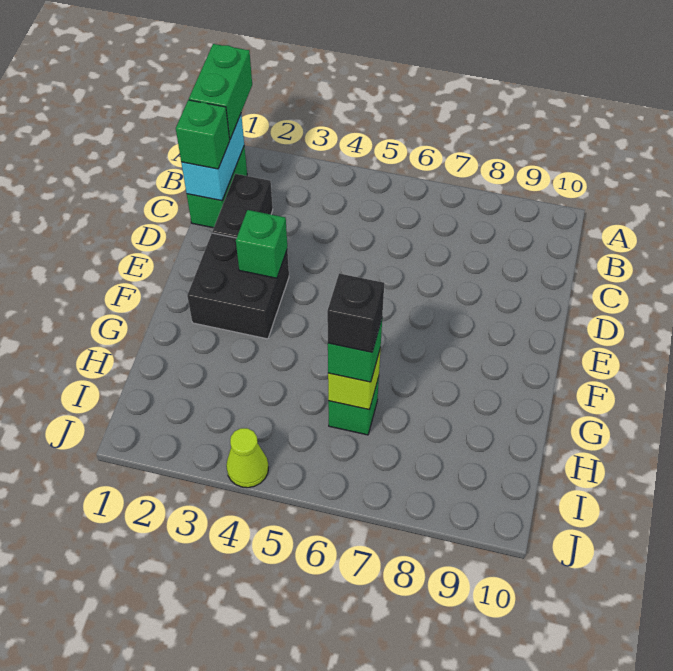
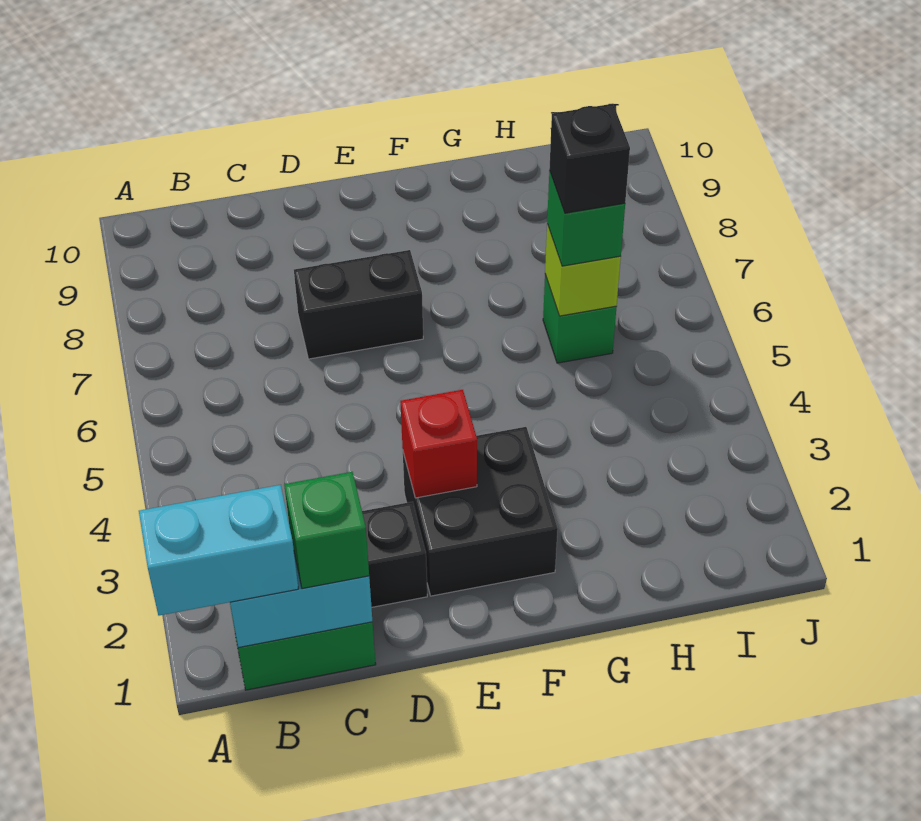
green brick A1:B1 level 3 -> cyan brick A1:B1 level 3
none -> black brick D7:E7 level 1
green brick E3 level 2 -> red brick E3 level 2
lime cone J4 level 1 -> none

